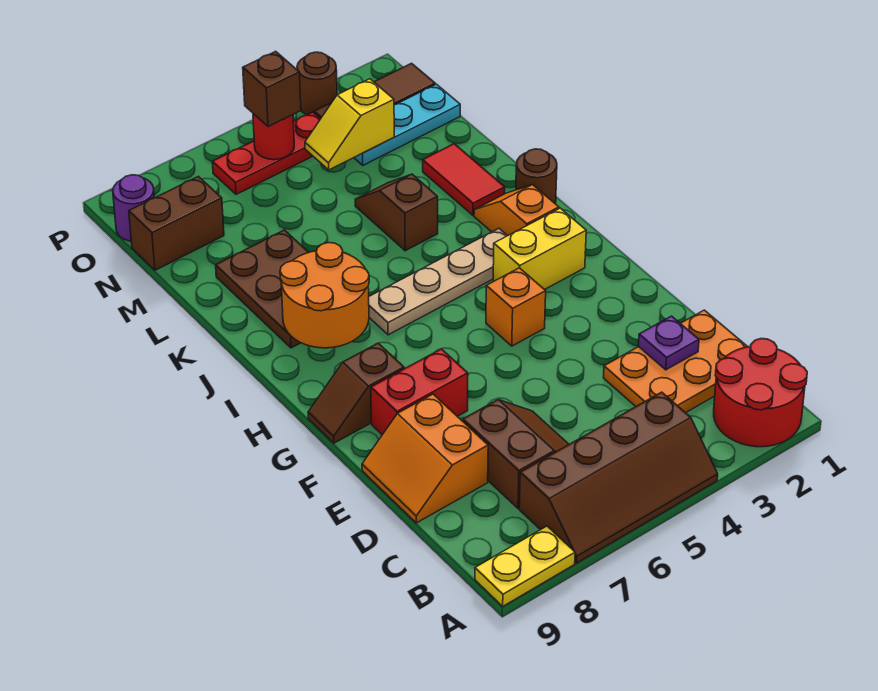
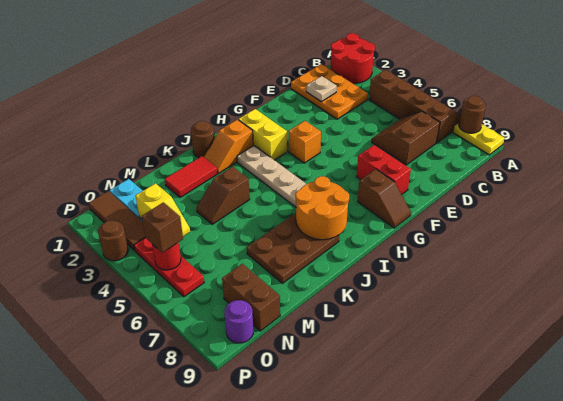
none -> brown round brick A8 level 2
purple plate D2 level 2 -> tan plate D2 level 2
orange slope D8:E9 level 1 top 8 -> none

